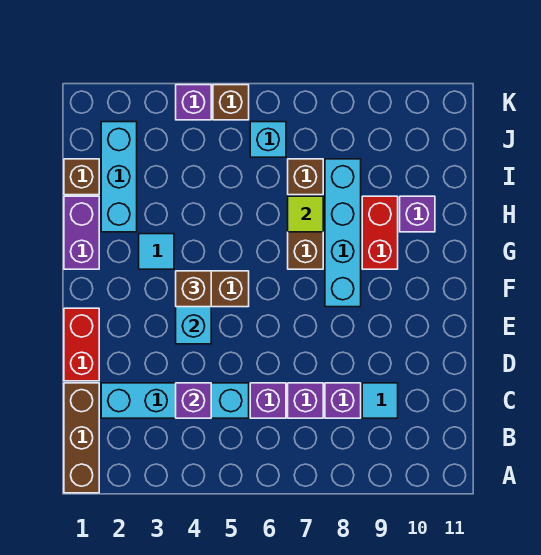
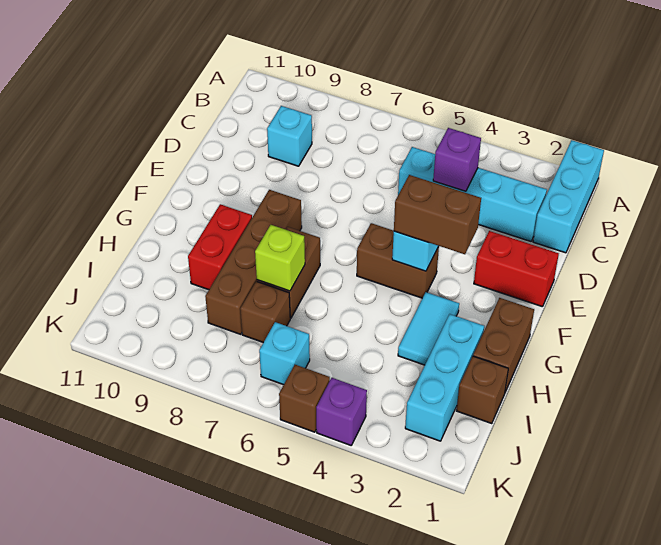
brown brick A1:C1 level 1 -> cyan brick A1:C1 level 1
purple brick C6 level 1 -> none
purple brick C7 level 1 -> none
purple brick C8 level 1 -> none
cyan tile C9 level 1 -> cyan brick C9 level 1
red brick D1:E1 level 1 -> red brick E1:E2 level 1
brown brick F4 level 3 -> brown brick F3:F4 level 3
cyan brick F8:I8 level 1 -> brown brick F8:I8 level 1
purple brick G1:H1 level 1 -> brown brick G1:H1 level 1
cyan tile G3 level 1 -> cyan tile G3:H3 level 1
lime tile H7 level 2 -> lime brick H7 level 2
purple brick H10 level 1 -> none

